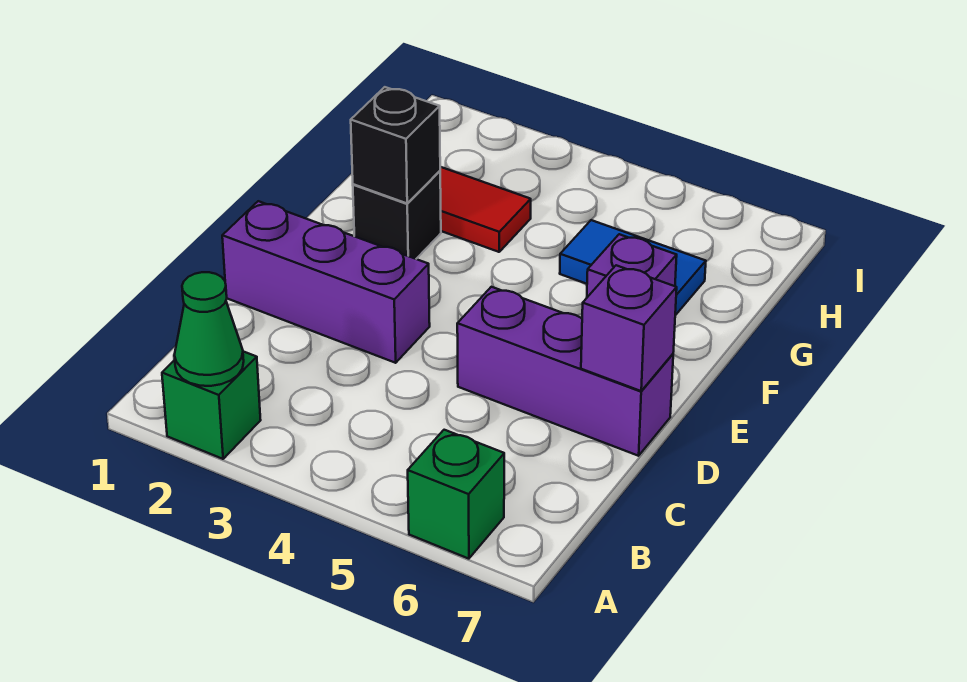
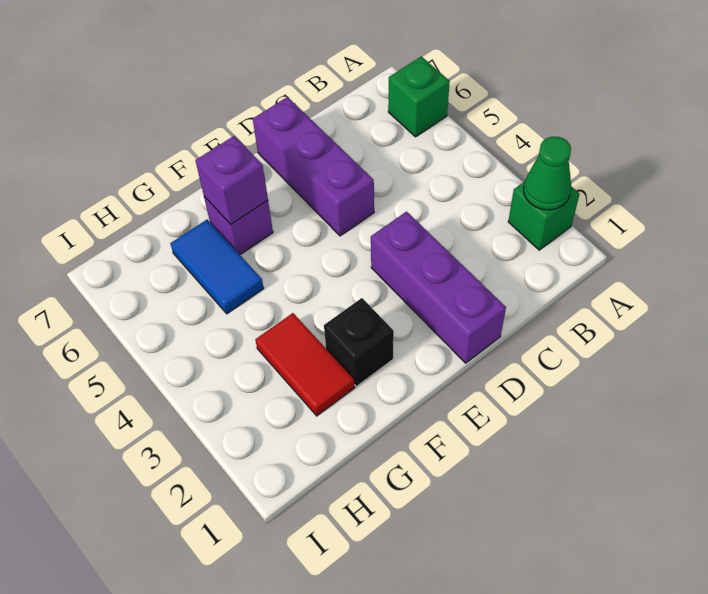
purple brick D7 level 2 -> purple brick F6 level 2
black brick F2 level 2 -> none

